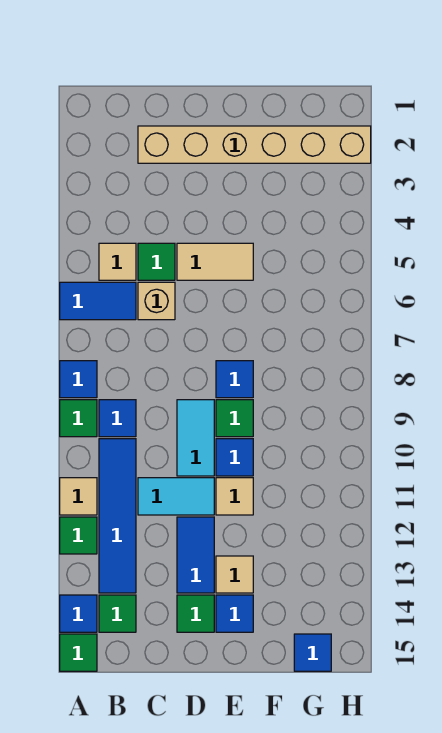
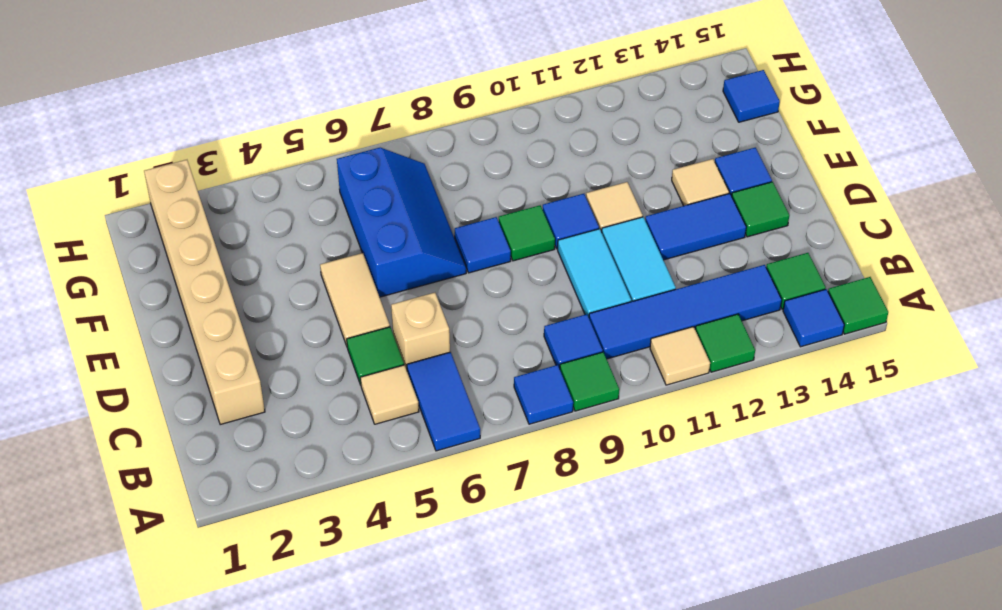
cyan tile D9:D10 level 1 -> cyan tile C10:D10 level 1
none -> blue slope E6:G7 level 1 top 6

